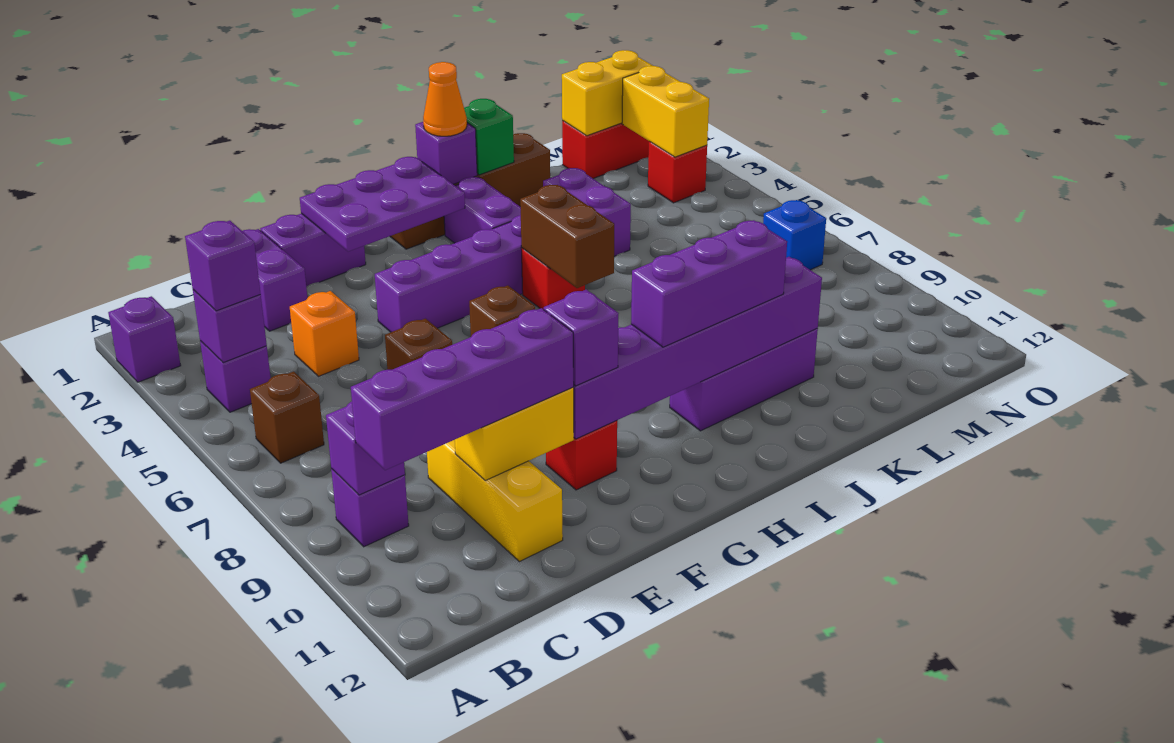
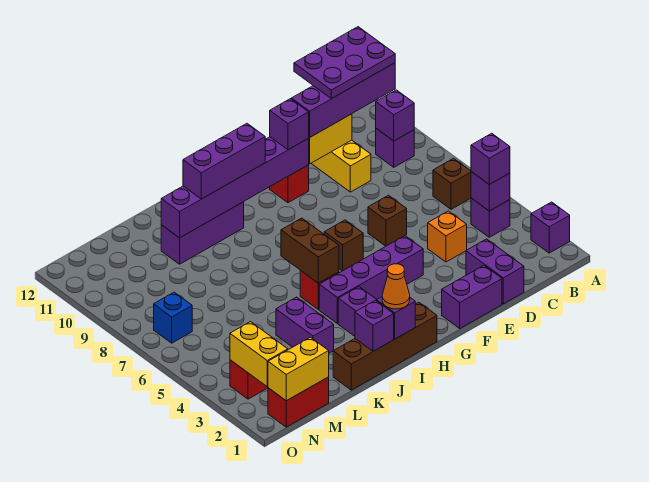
purple plate F1:H2 level 2 -> purple plate B10:D11 level 4
green brick J1 level 2 -> purple brick J1 level 2

